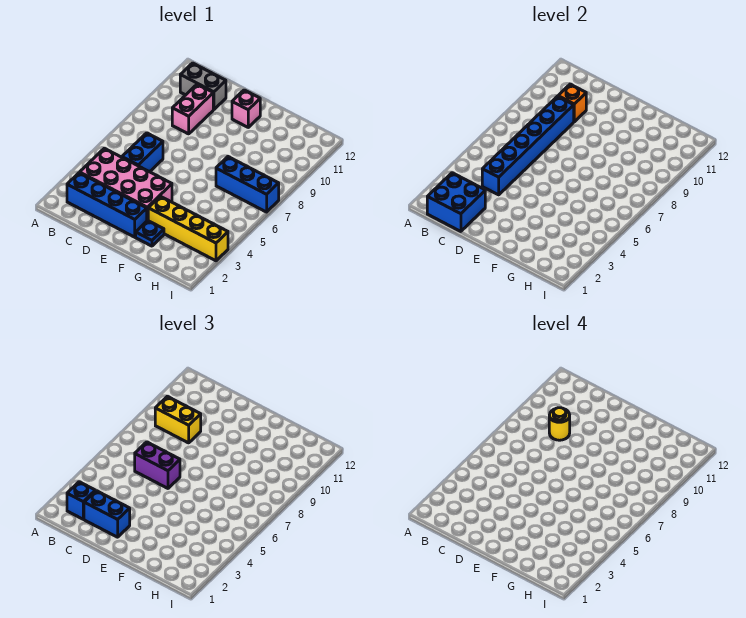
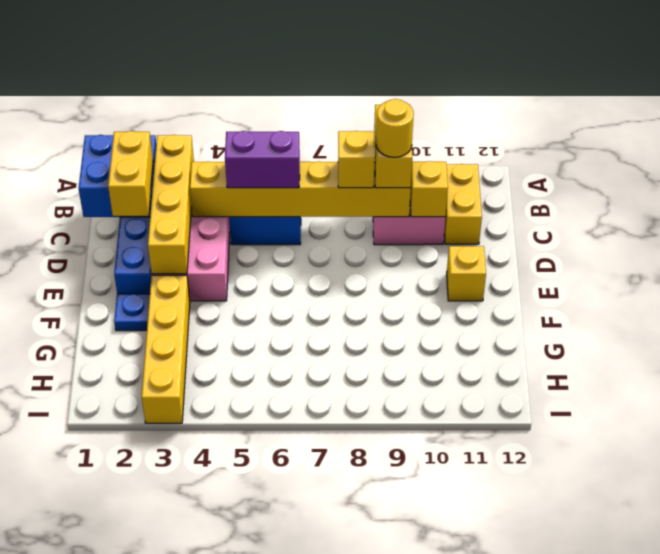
blue brick B2 level 3 -> none
none -> yellow brick B3:E3 level 2
grey brick B11:C11 level 1 -> yellow brick B11:C11 level 1
blue brick C2:D2 level 3 -> yellow brick C2:D2 level 3
blue brick C4:C9 level 2 -> yellow brick C4:C9 level 2
purple brick C6:D6 level 3 -> purple brick C5:C6 level 3
none -> yellow brick C8 level 3
orange brick C10 level 2 -> yellow brick C10 level 2
pink brick E11 level 1 -> yellow brick E11 level 1
blue brick G7:I7 level 1 -> none

